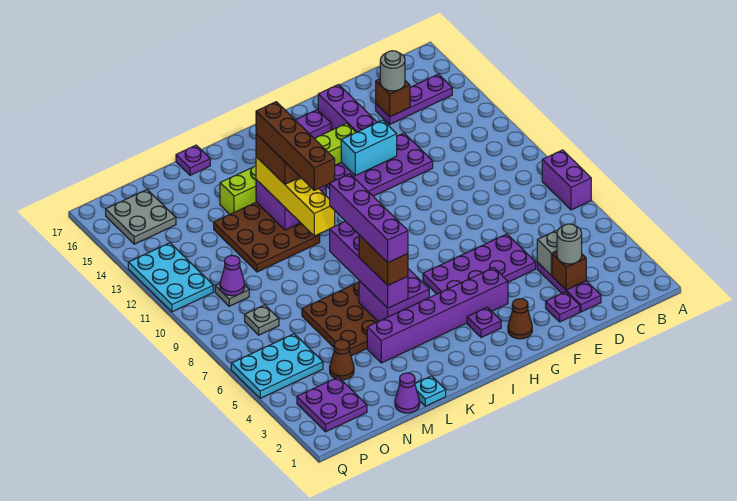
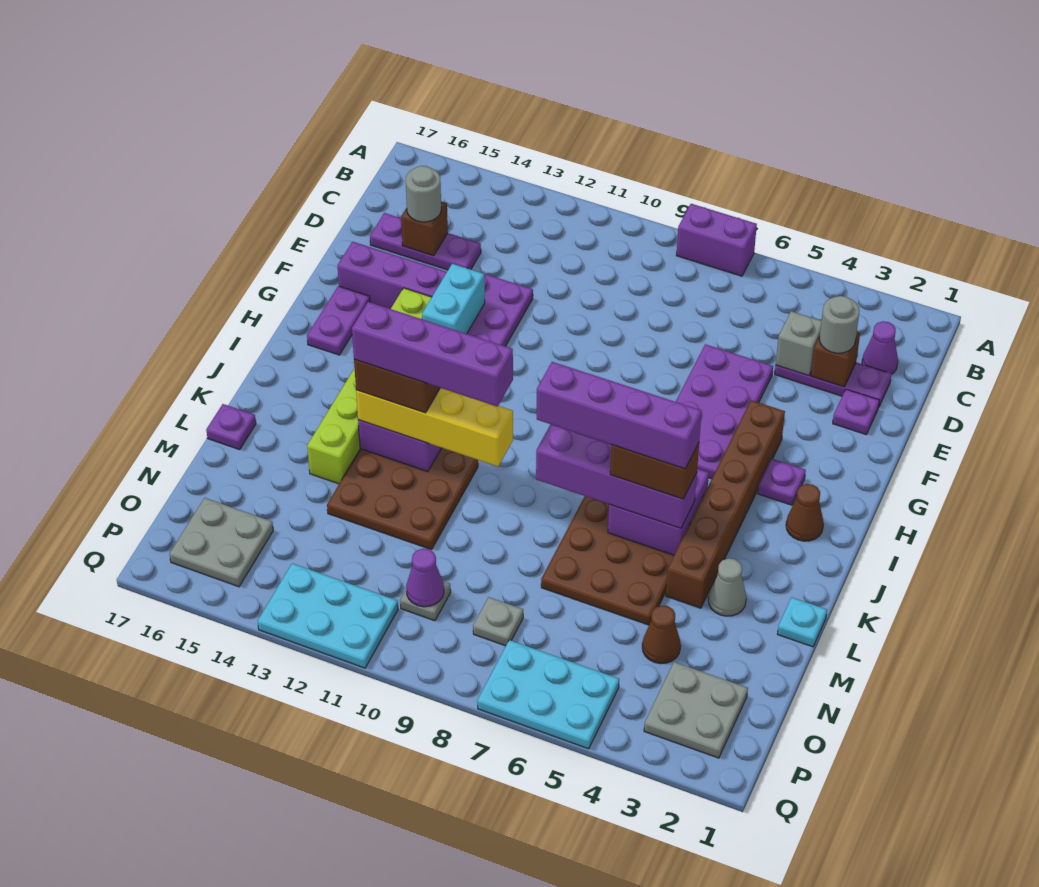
purple plate B15:D15 level 1 -> purple plate D14:D16 level 1
brown cone G2 level 1 -> brown cone I2 level 1
purple brick G4:L4 level 1 -> brown brick G4:L4 level 1
brown brick K10:K13 level 5 -> purple brick K10:K13 level 5
none -> grey cone L3 level 1
purple cone M1 level 1 -> purple cone C2 level 1
purple plate O2:P3 level 1 -> grey plate O2:P3 level 1
cyan plate O5:Q6 level 1 -> cyan plate P5:Q7 level 1

